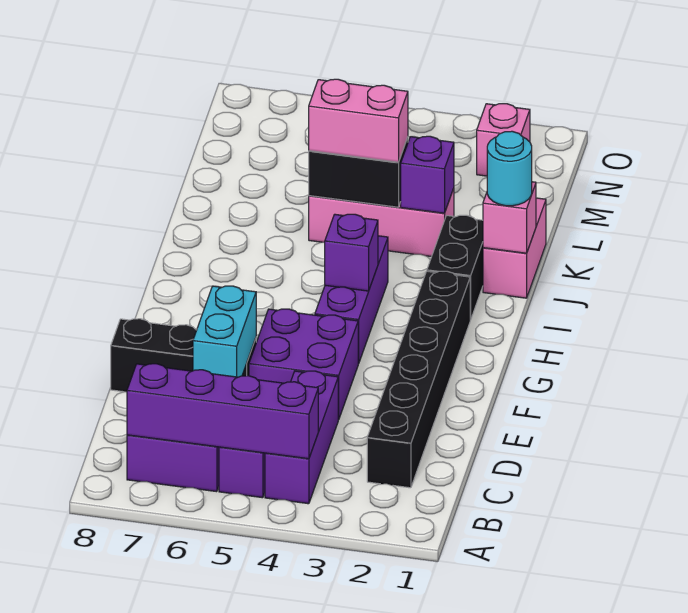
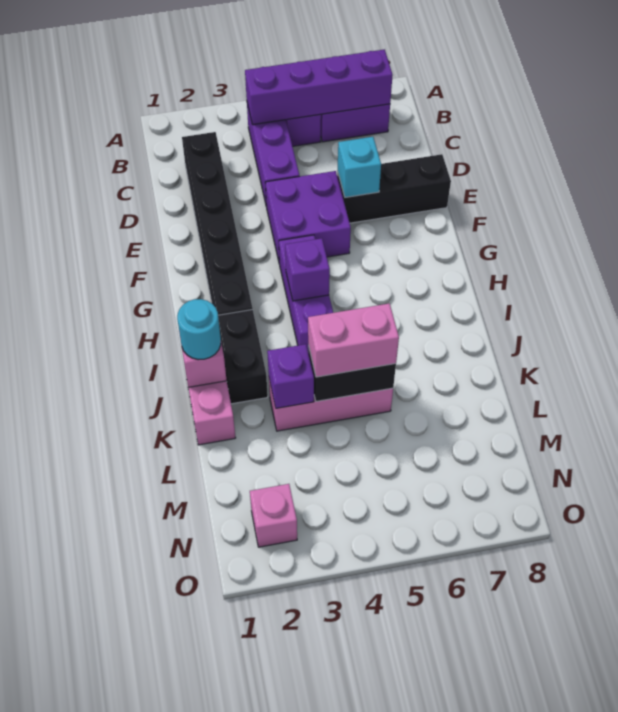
cyan brick D6:E6 level 2 -> cyan brick E6 level 2

